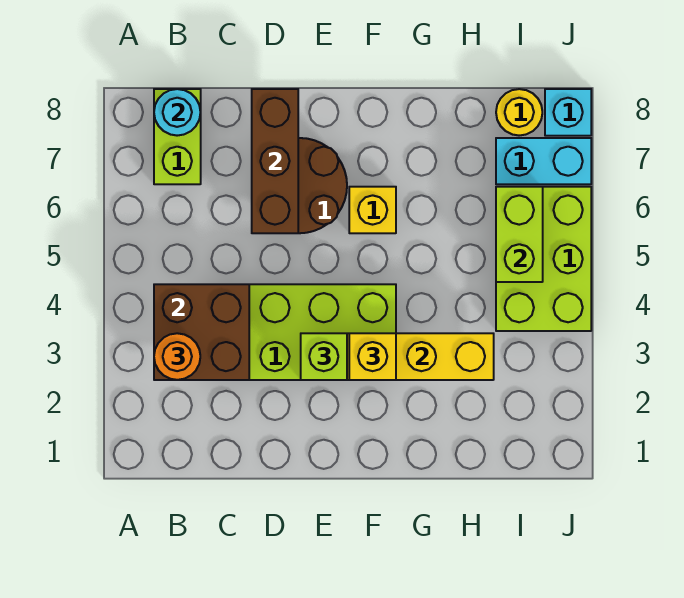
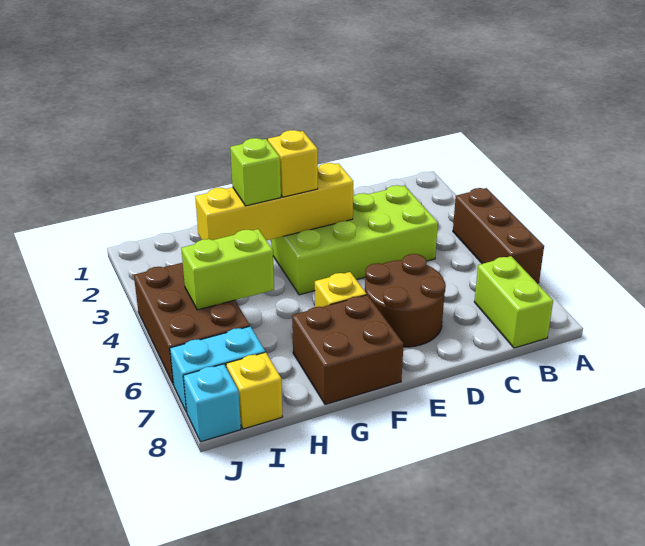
brown brick B3:C4 level 2 -> brown brick F7:G8 level 1
orange round brick B3 level 3 -> none
cyan round brick B8 level 2 -> none
brown brick D6:D8 level 2 -> brown brick A4:A6 level 1
lime brick E3 level 3 -> lime brick G3 level 3
lime brick I4:J6 level 1 -> brown brick I4:J6 level 1
lime brick I5:I6 level 2 -> lime brick H5:I5 level 2
yellow round brick I8 level 1 -> yellow brick I8 level 1

